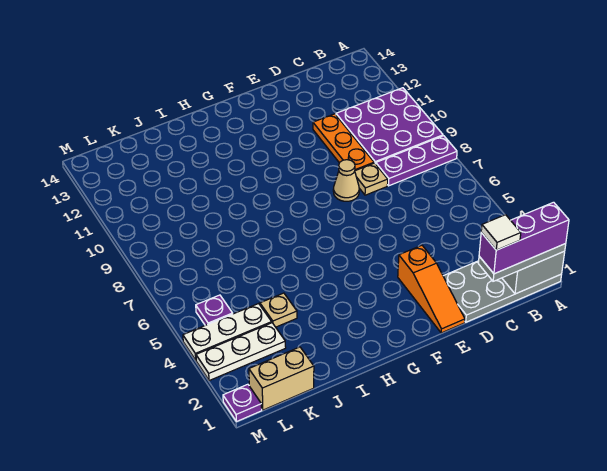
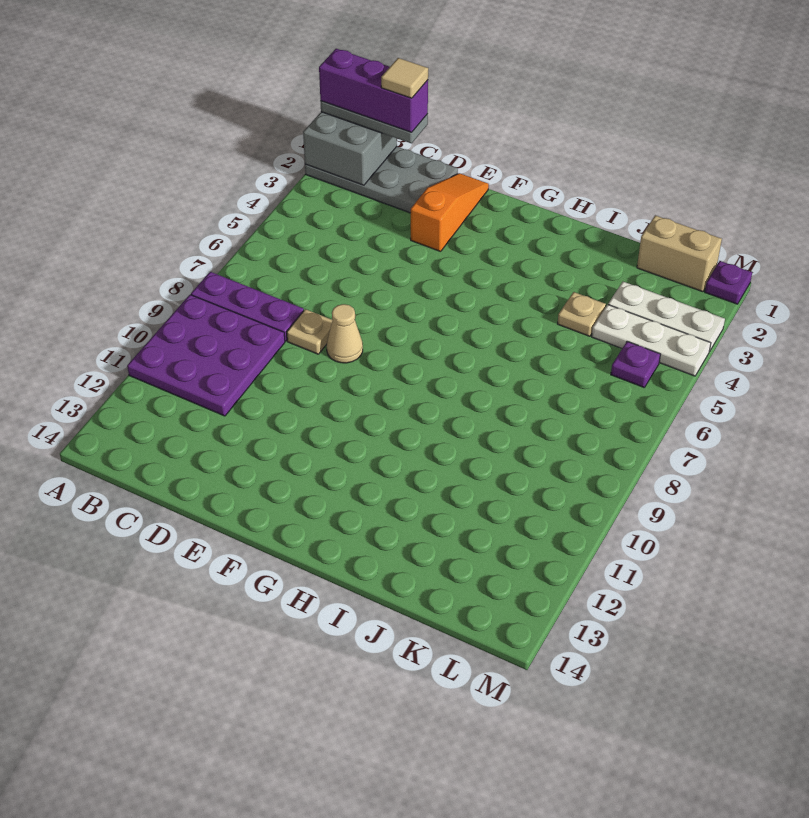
white tile C1 level 5 -> tan tile C1 level 5
orange plate D9:D11 level 1 -> none

